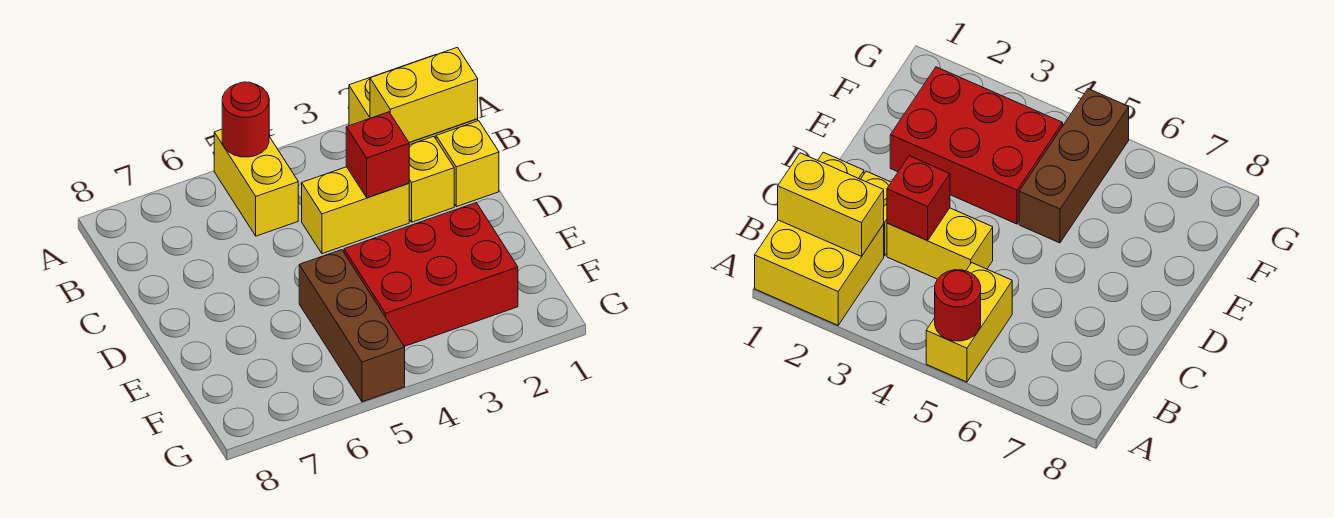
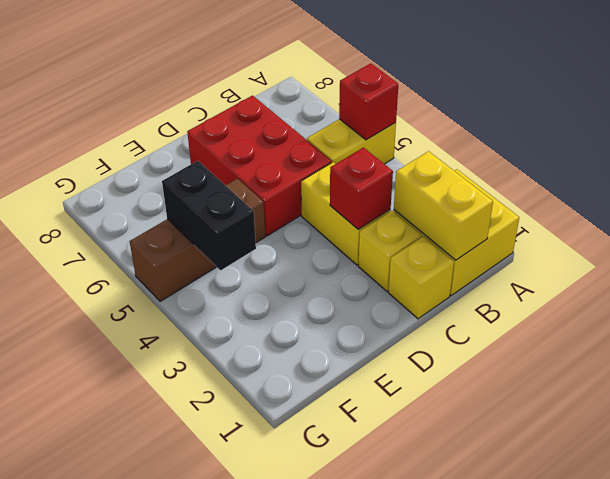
red round brick A5 level 2 -> red brick A5 level 2
red brick E2:F4 level 1 -> red brick C5:D7 level 1
none -> black brick F4:F5 level 2

